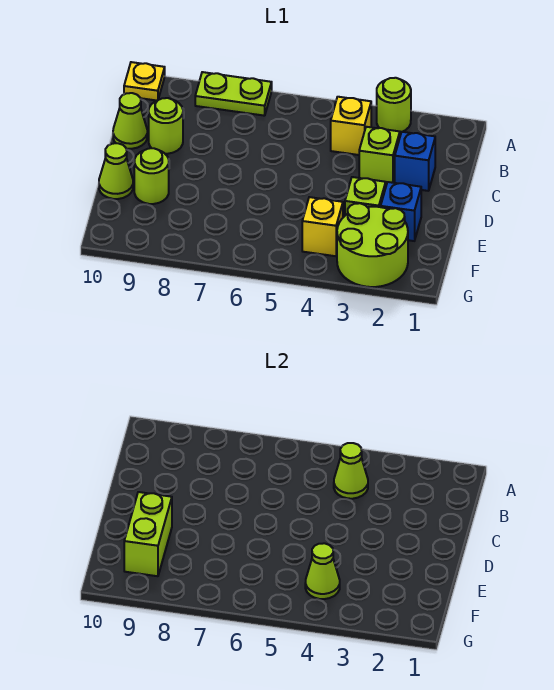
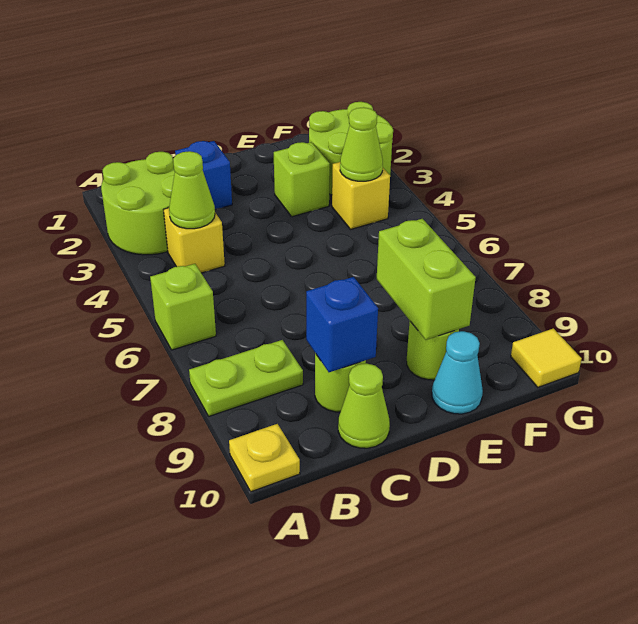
lime round brick A3 level 1 -> lime round brick A2:B3 level 1
lime plate A7:A8 level 1 -> lime plate A8:B8 level 1
lime brick C3 level 1 -> lime brick A6 level 1
blue brick E2 level 1 -> blue brick C9 level 2
lime brick E9:F9 level 2 -> lime brick E8:E9 level 2
lime cone E10 level 1 -> cyan cone E10 level 1
none -> yellow tile G10 level 1

